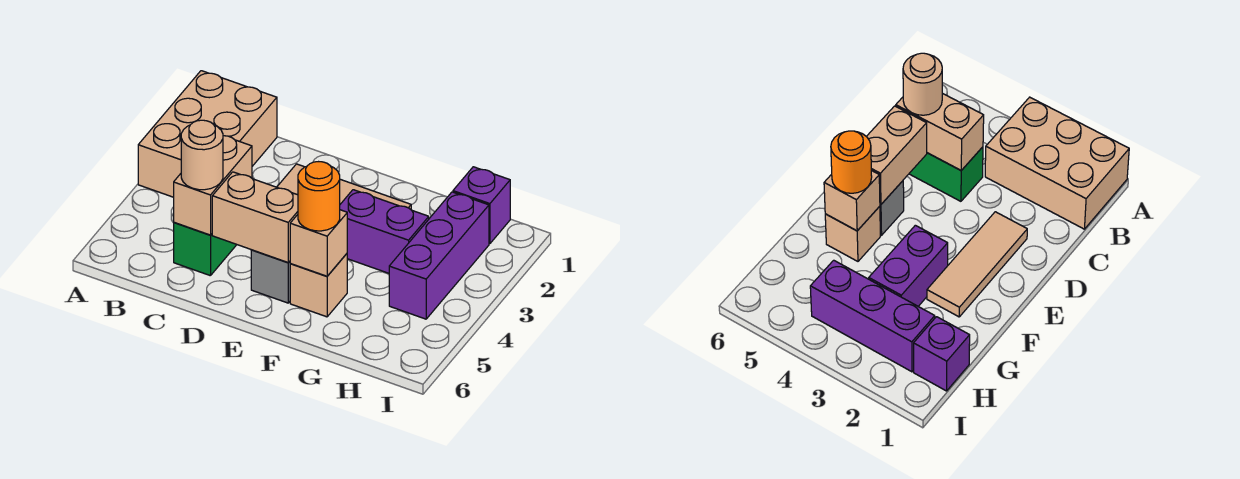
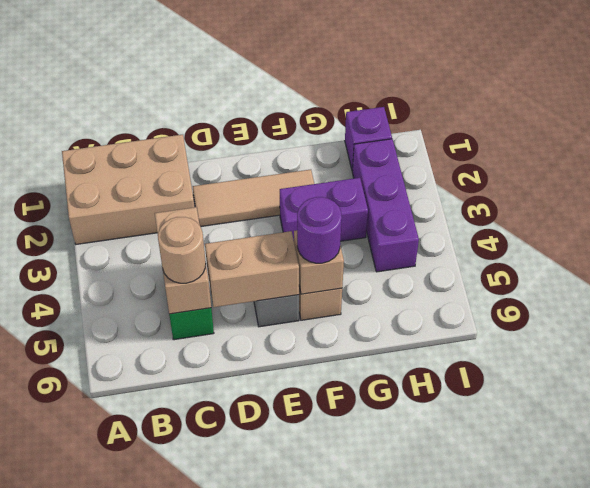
tan brick A1:B3 level 1 -> tan brick A1:C2 level 1
orange round brick F5 level 3 -> purple round brick F5 level 3

